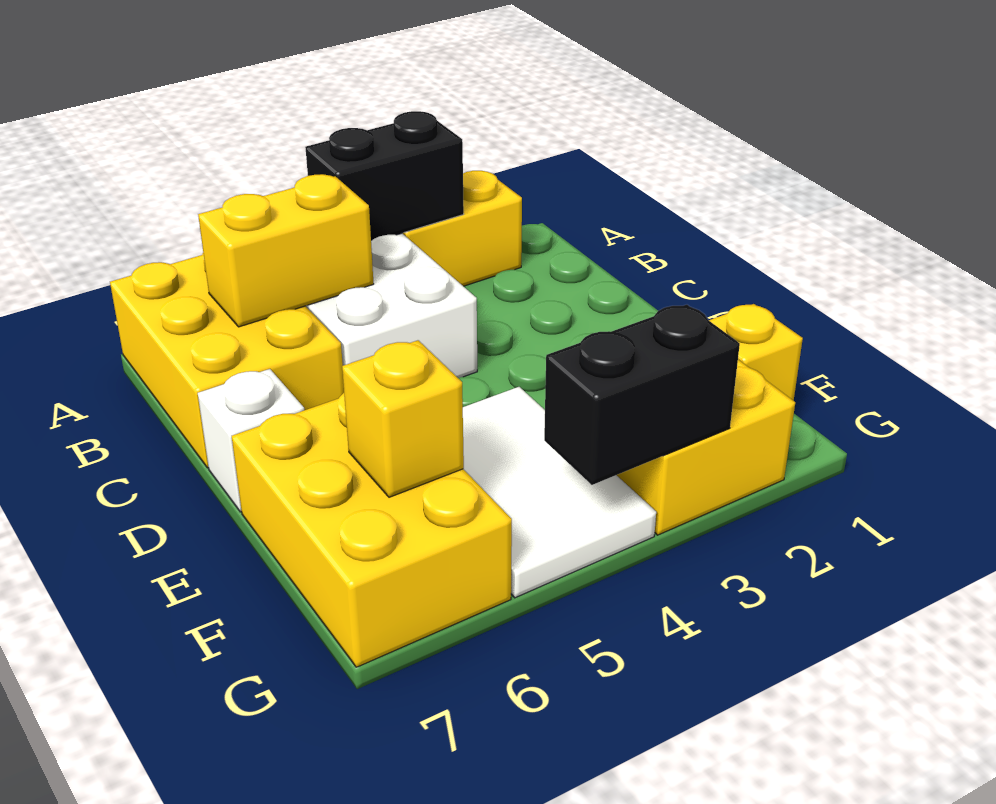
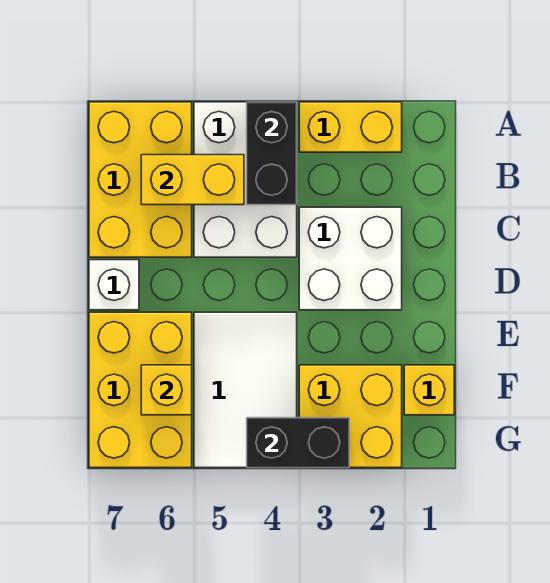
black brick A3:A4 level 2 -> black brick A4:B4 level 2
none -> white brick C2:D3 level 1

